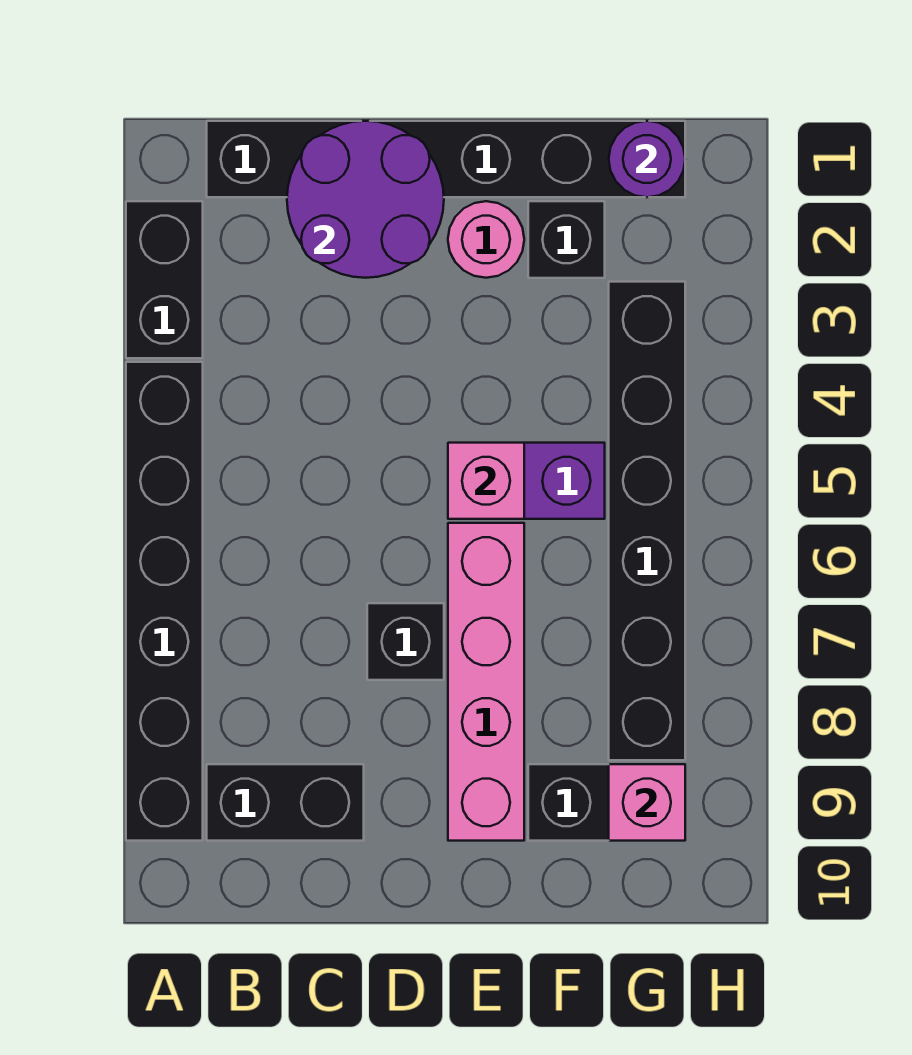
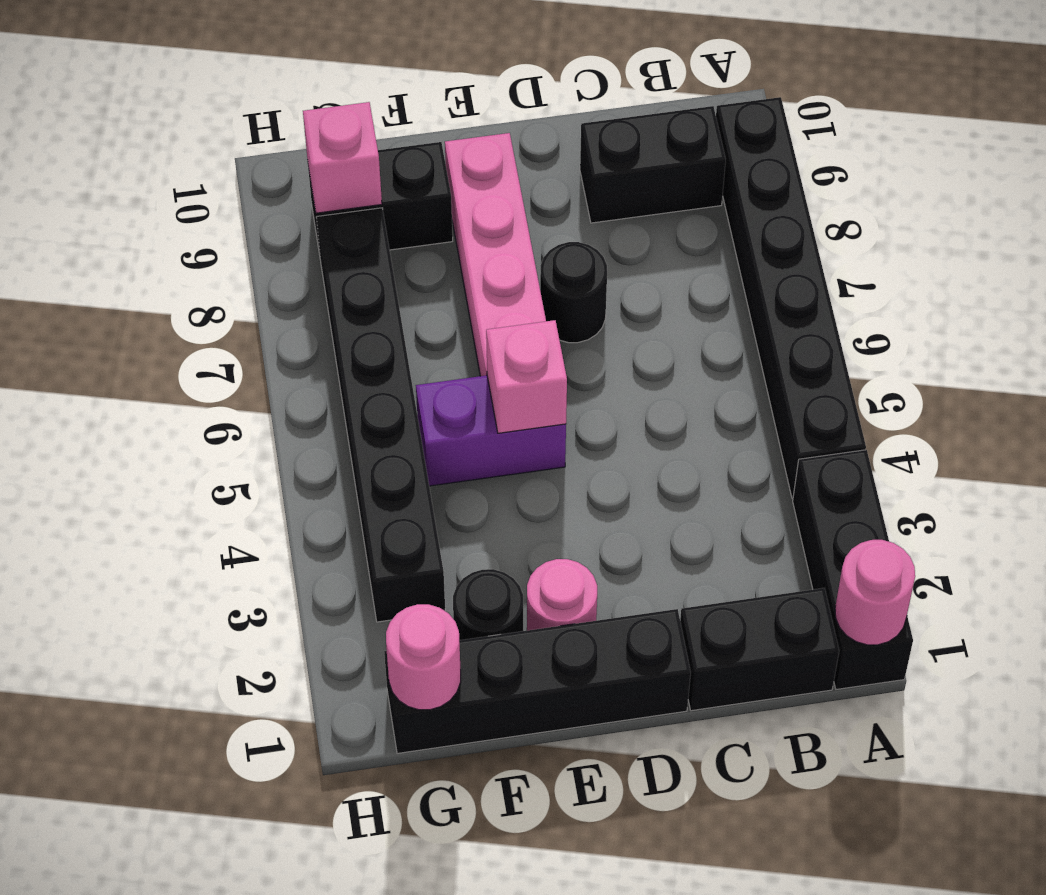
none -> pink round brick A1 level 2
black brick A2:A3 level 1 -> black brick A1:A3 level 1
purple round brick C1:D2 level 2 -> none
black brick D7 level 1 -> black round brick D7 level 1
black brick F2 level 1 -> black round brick F2 level 1
purple round brick G1 level 2 -> pink round brick G1 level 2

